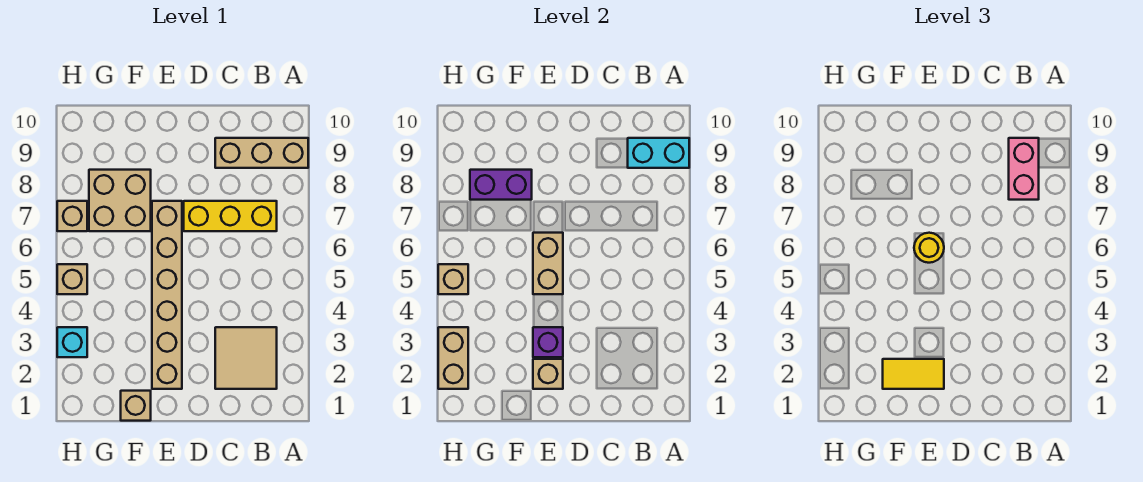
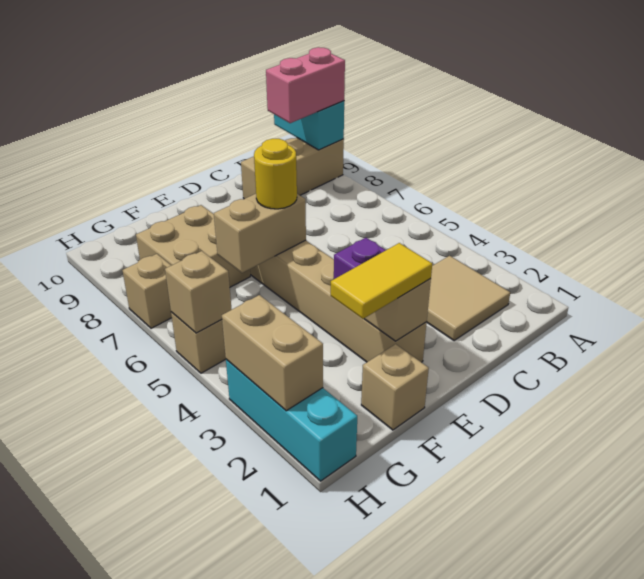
cyan brick A9:B9 level 2 -> cyan brick A9:A10 level 2
yellow brick B7:D7 level 1 -> none
pink brick B8:B9 level 3 -> pink brick A9:B9 level 3
tan brick E5:E6 level 2 -> tan brick E6:F6 level 2
purple brick F8:G8 level 2 -> none
cyan brick H3 level 1 -> cyan brick H1:H3 level 1

